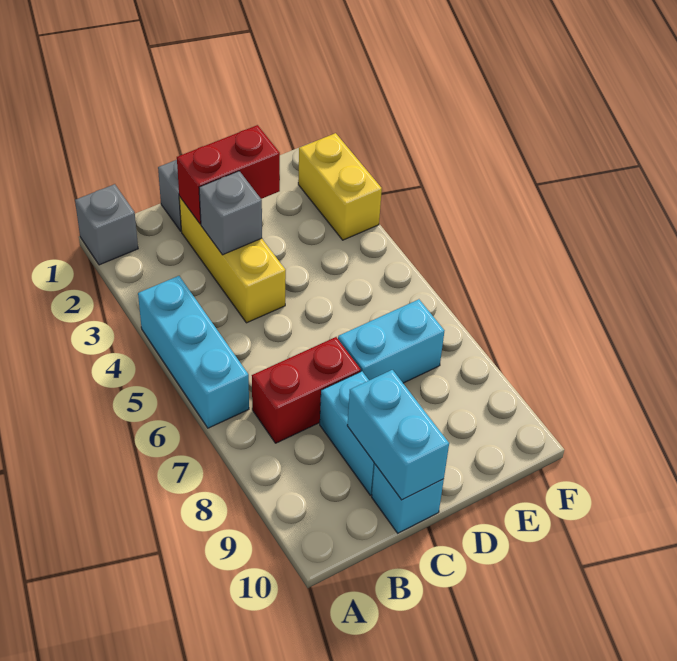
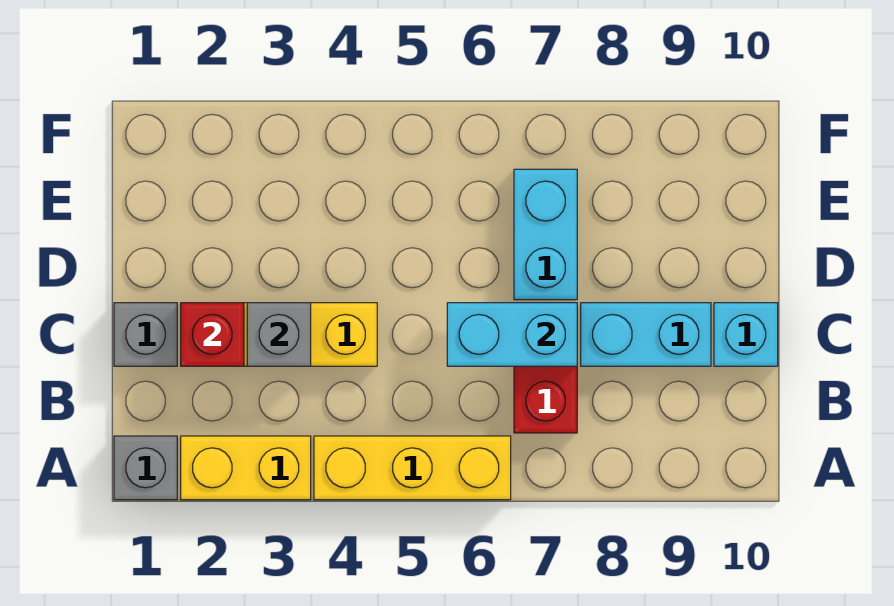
cyan brick A4:A6 level 1 -> yellow brick A4:A6 level 1
red brick C2:D2 level 2 -> red brick C2 level 2
cyan brick C9:C10 level 2 -> cyan brick C6:C7 level 2
yellow brick F2:F3 level 1 -> yellow brick A2:A3 level 1

